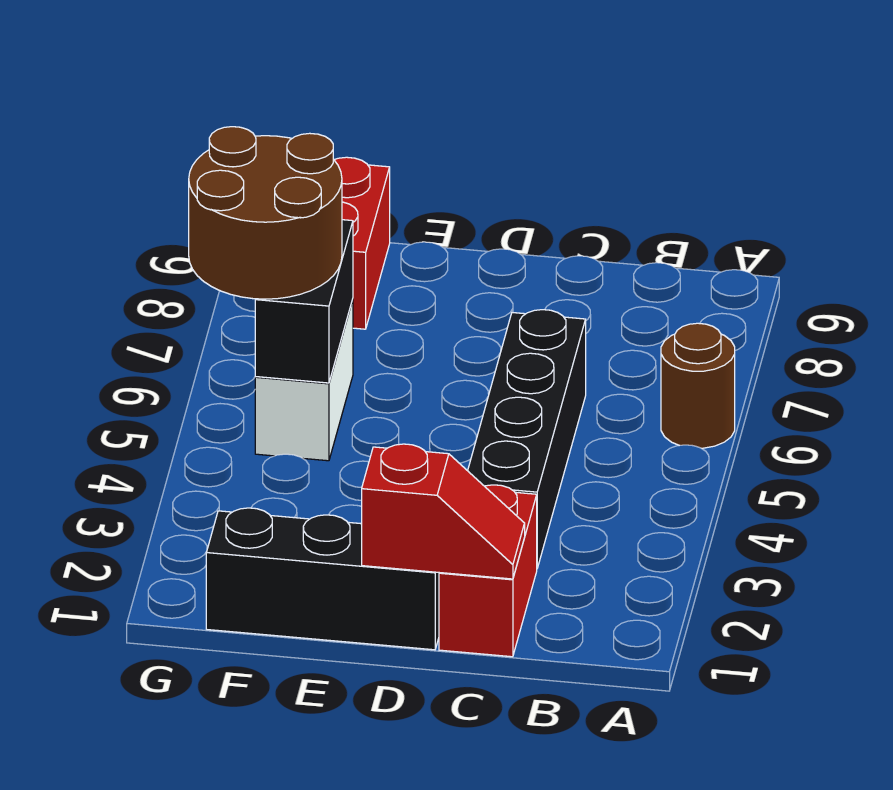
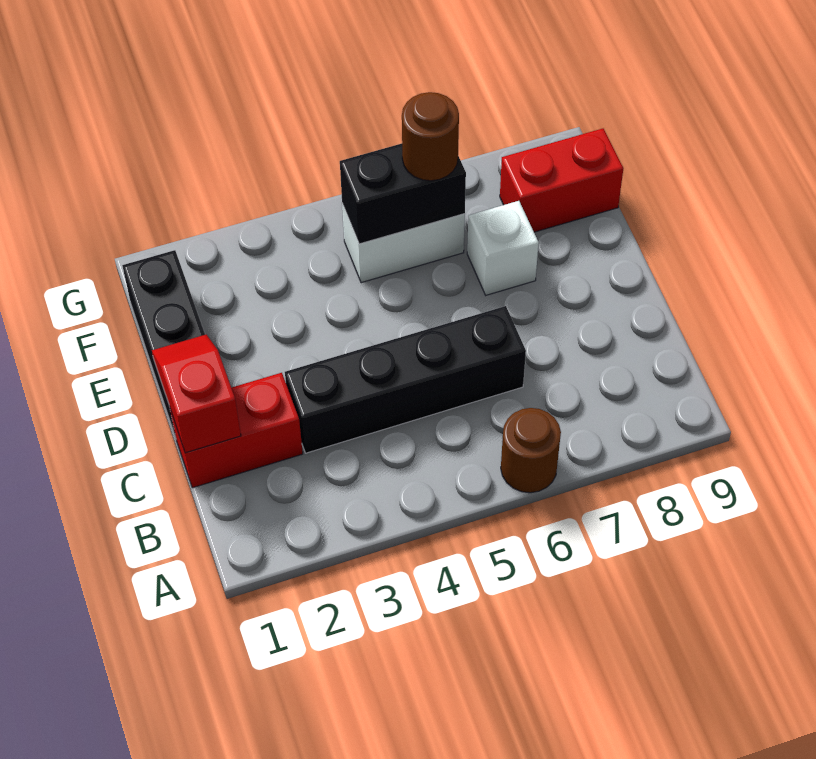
red slope C1:D1 level 2 top D -> red slope C1:D1 level 2 top C
none -> white brick E7 level 1
brown round brick F5:G6 level 3 -> brown round brick F6 level 3

